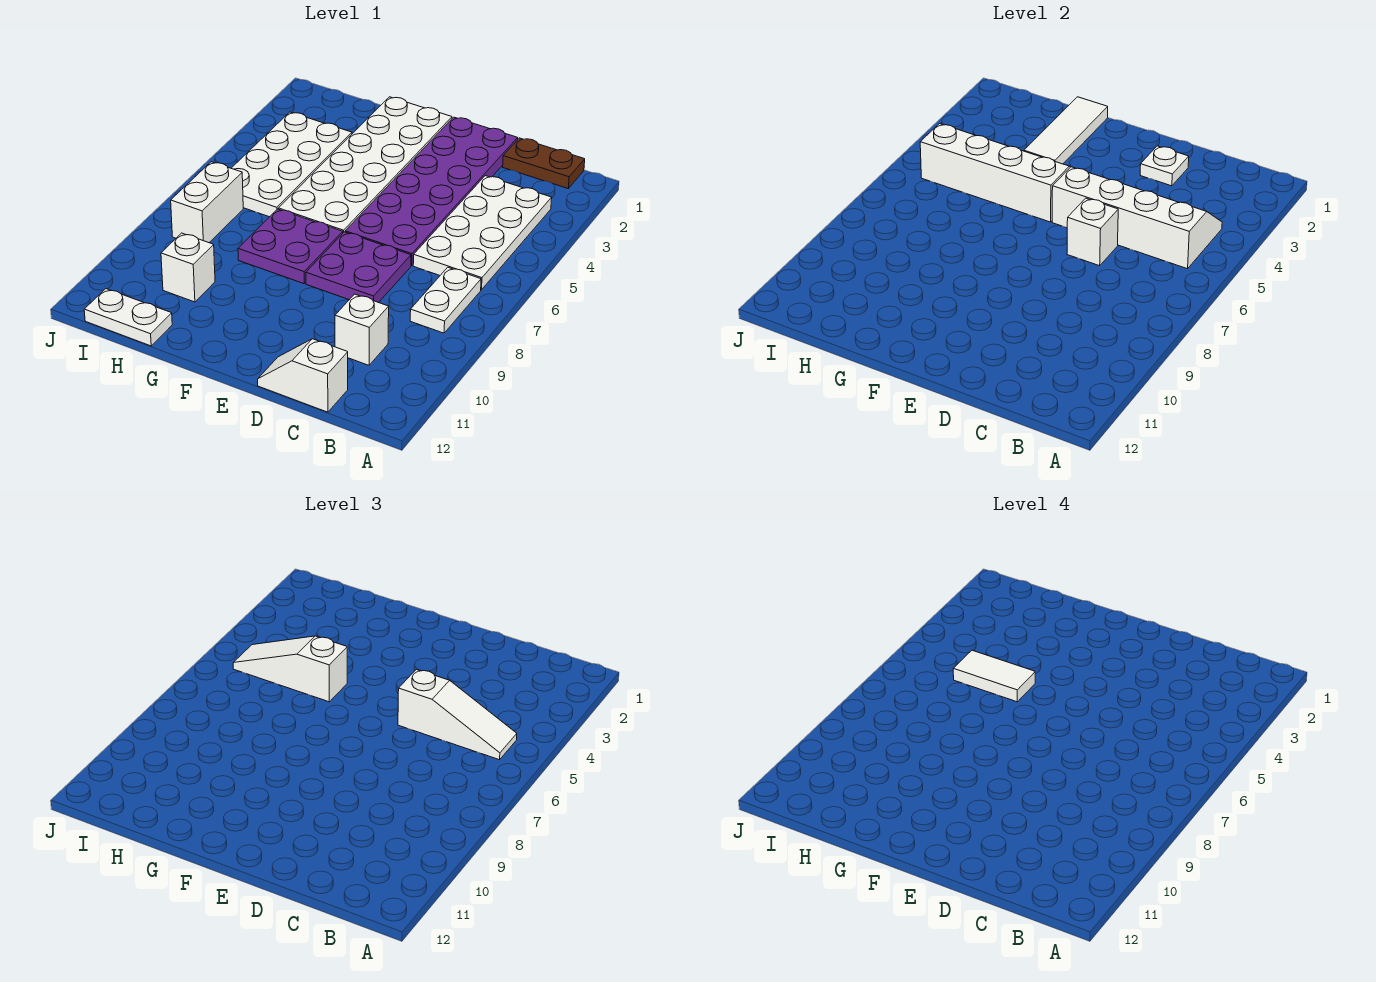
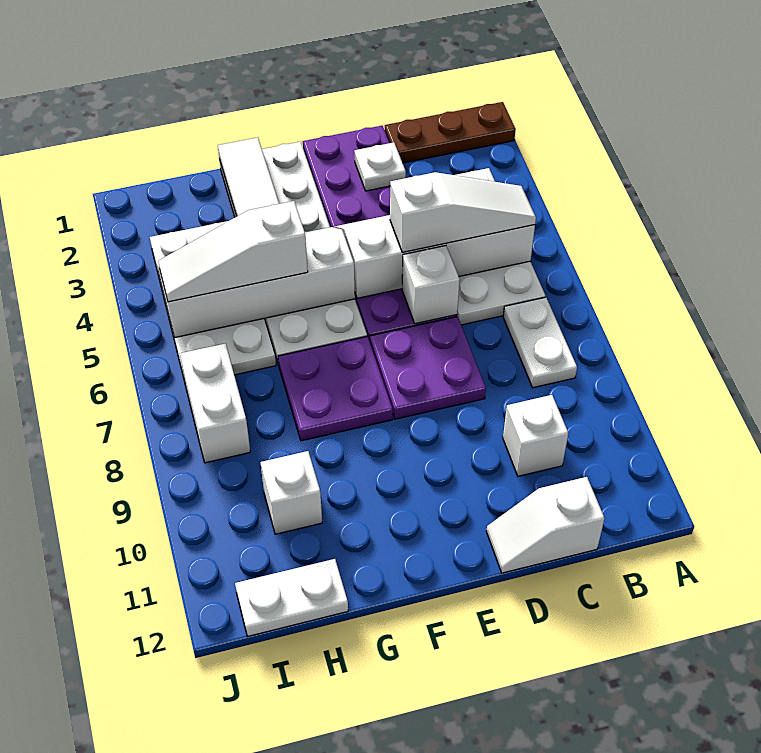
brown plate B1:C1 level 1 -> brown plate A1:C1 level 1
white tile G5:H5 level 4 -> none

